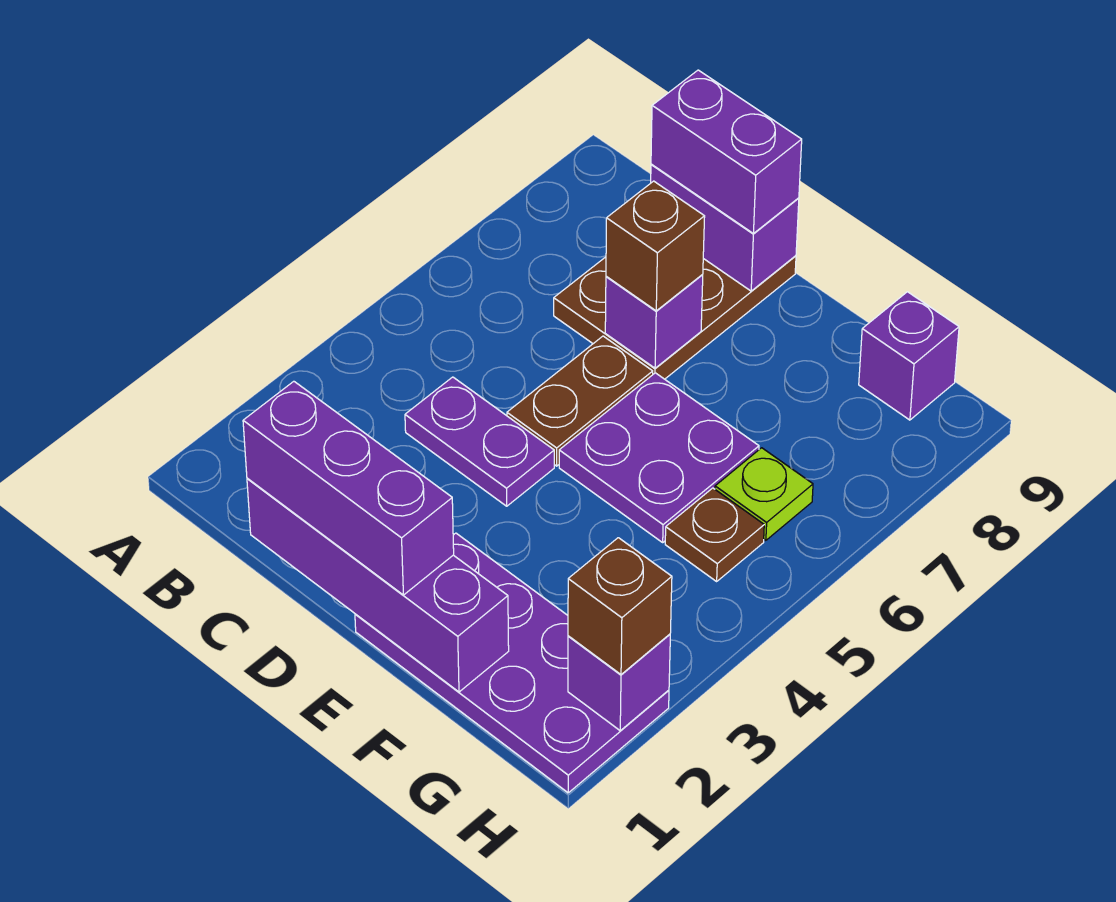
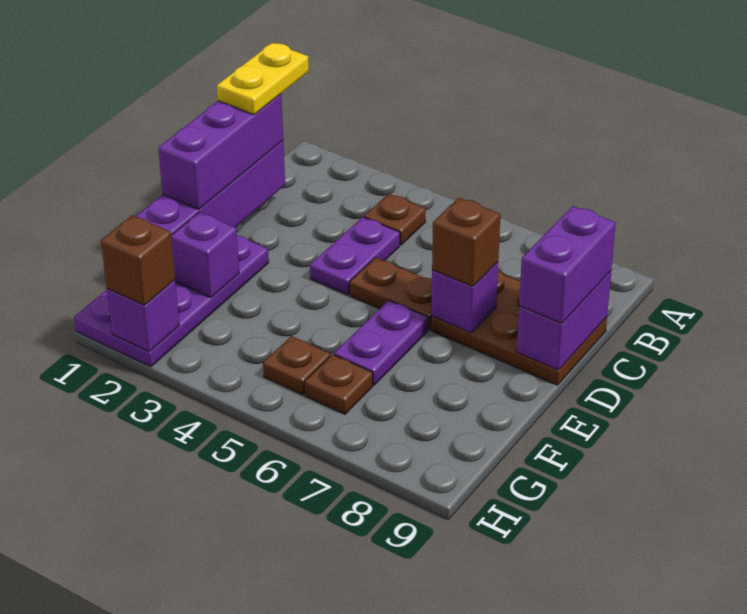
none -> yellow plate B1:C1 level 4
none -> brown plate B4 level 1
purple plate E5:F6 level 1 -> purple plate E6:F6 level 1
lime plate G6 level 1 -> brown plate G6 level 1
purple brick G9 level 1 -> purple brick F2 level 2

